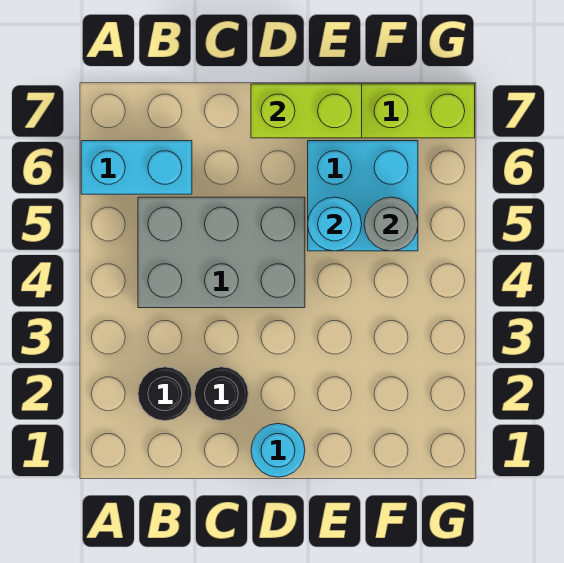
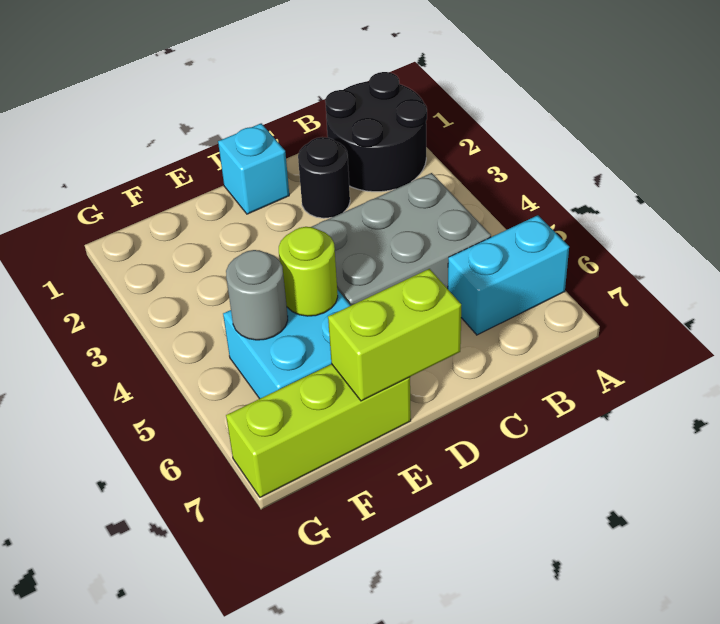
black round brick B2 level 1 -> black round brick A1:B2 level 1
cyan round brick D1 level 1 -> cyan brick D1 level 1
cyan round brick E5 level 2 -> lime round brick E5 level 2

